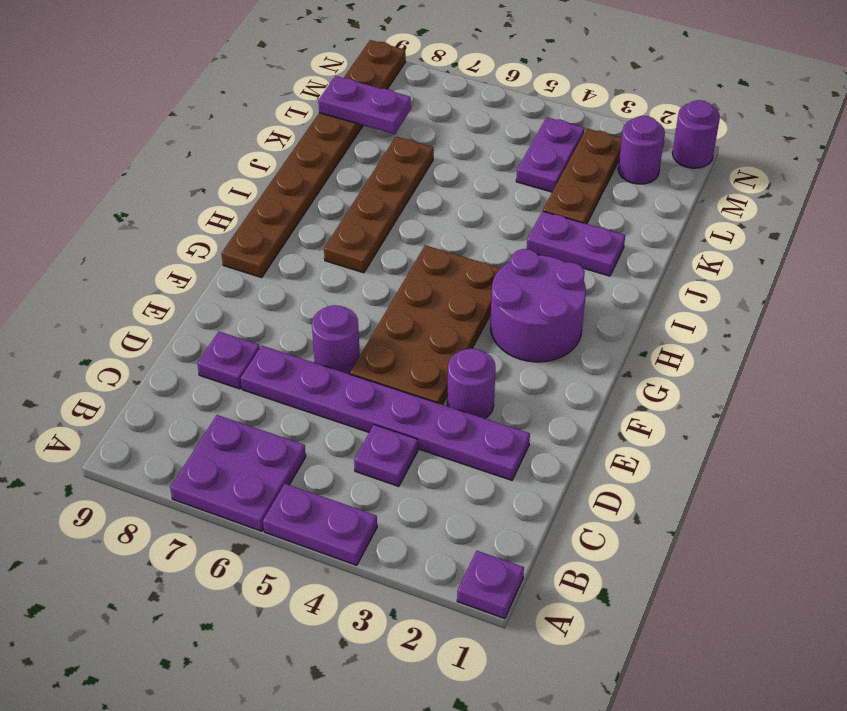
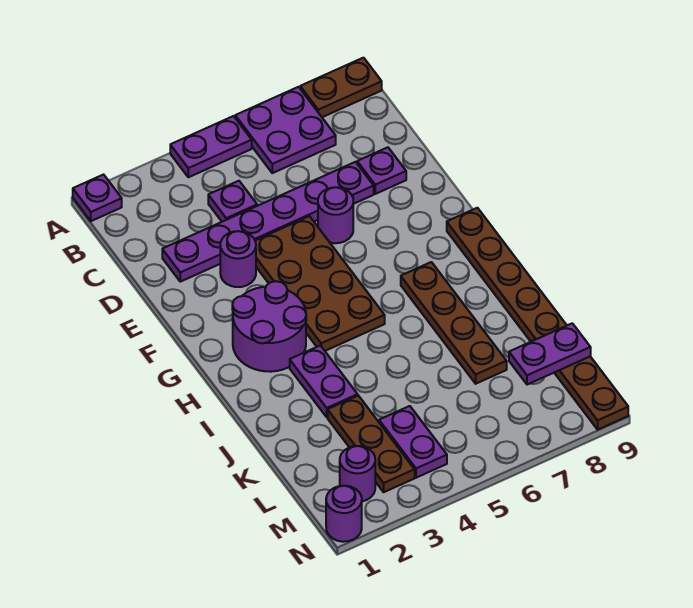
none -> brown plate A8:A9 level 1
purple plate J2:J3 level 1 -> purple plate I3:J3 level 1

